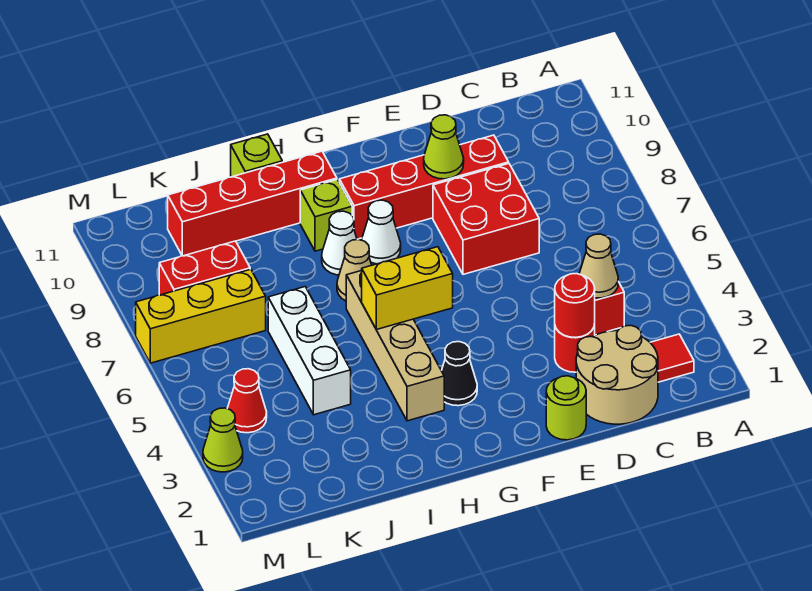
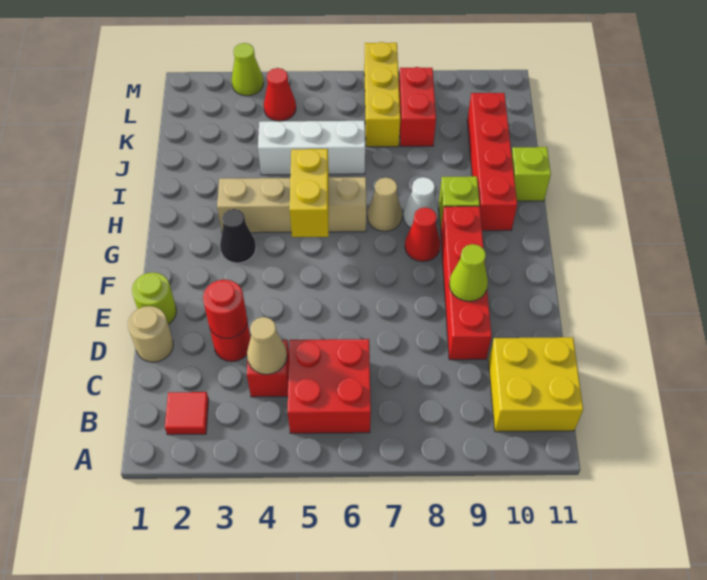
none -> yellow brick B10:C11 level 1
tan round brick C1:D2 level 1 -> tan round brick D1 level 1
red brick D7:E8 level 1 -> red brick B5:C6 level 1
white cone G8 level 1 -> red cone G8 level 1

